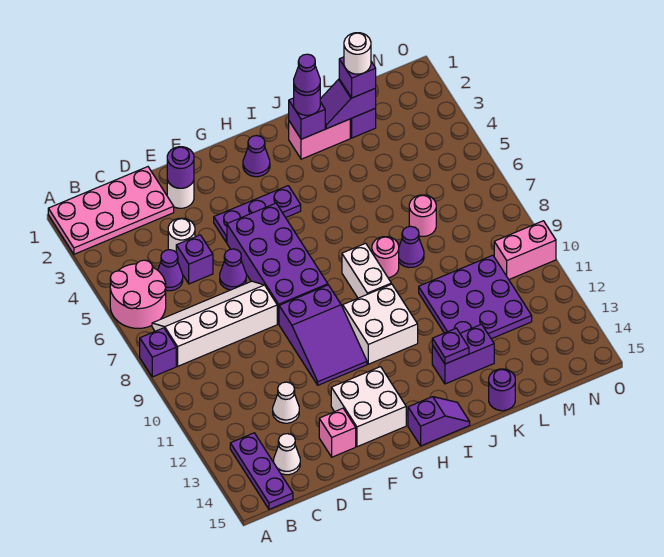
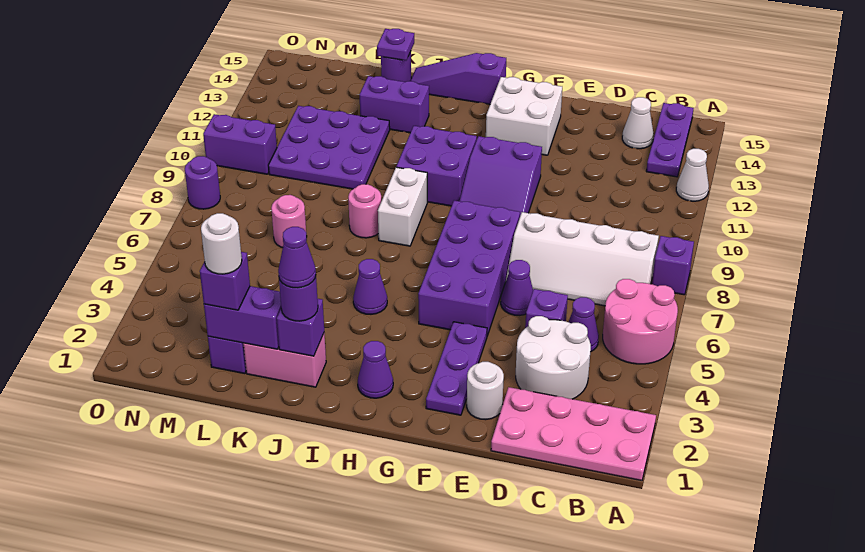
white round brick D4 level 1 -> white round brick C3:D4 level 1
white cone D12 level 1 -> white cone A12 level 1
purple round brick E2 level 2 -> purple round brick O8 level 1
pink brick E14 level 1 -> none
purple plate F4:H4 level 1 -> purple plate F2:F4 level 1
purple slope F9:G11 level 1 top 9 -> purple slope F9:G11 level 1 top 11
white brick H10:I11 level 1 -> purple brick H10:I11 level 1
purple slope H15:I15 level 1 top H -> purple slope H15:J15 level 1 top H
purple plate J13 level 2 -> purple plate K15 level 2
purple slope K2:L2 level 2 top L -> purple brick K2:L2 level 2
purple cone K8 level 1 -> purple cone I5 level 1
pink brick N10:O10 level 1 -> purple brick N10:O10 level 1

